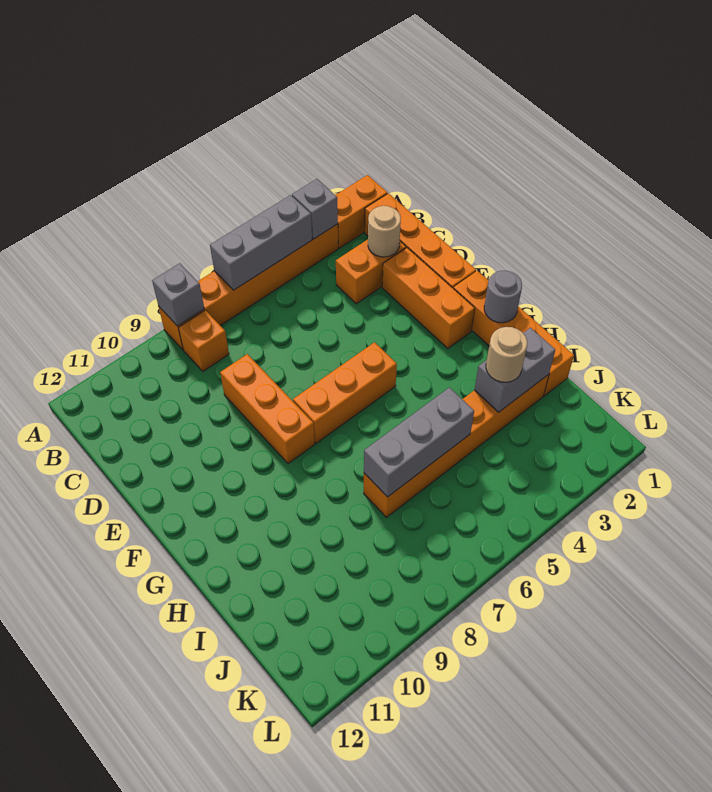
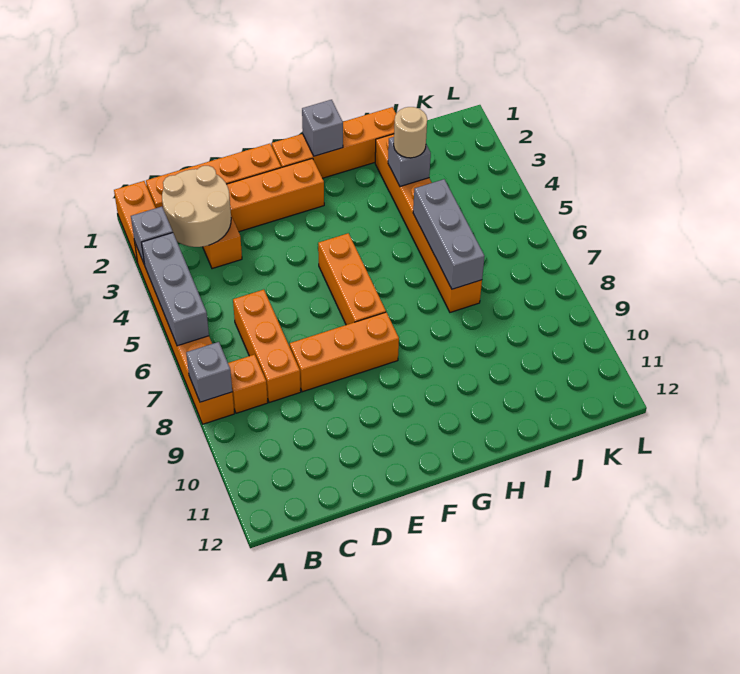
tan round brick C2 level 2 -> tan round brick B2:C3 level 2
none -> orange brick C6:C8 level 1
grey round brick G1 level 2 -> grey brick G1 level 2
grey brick I2:I3 level 2 -> grey brick I3 level 2

